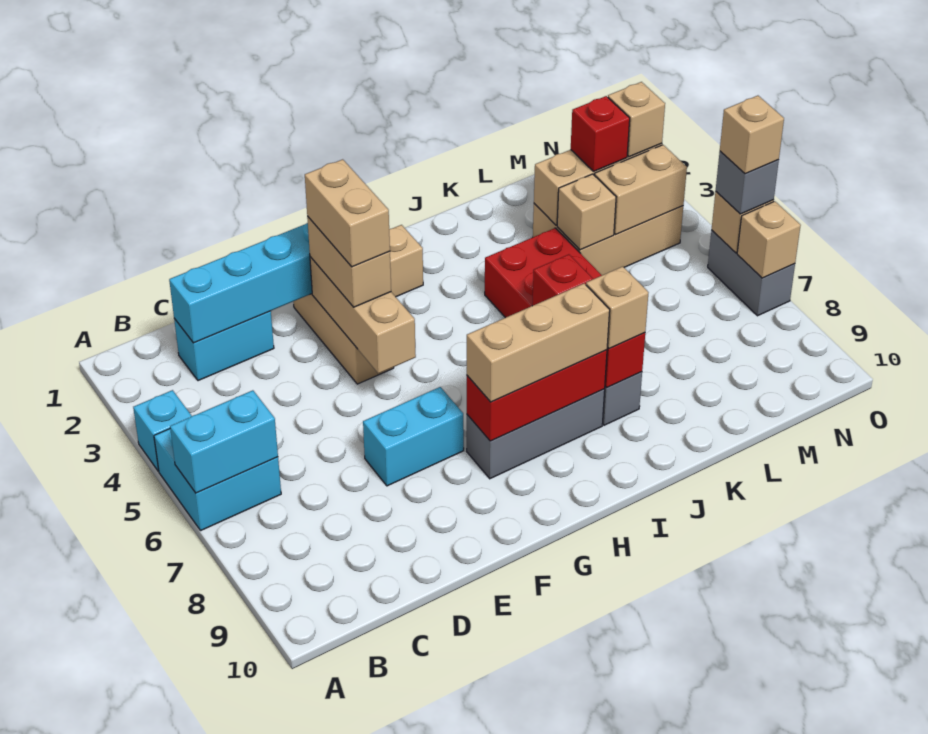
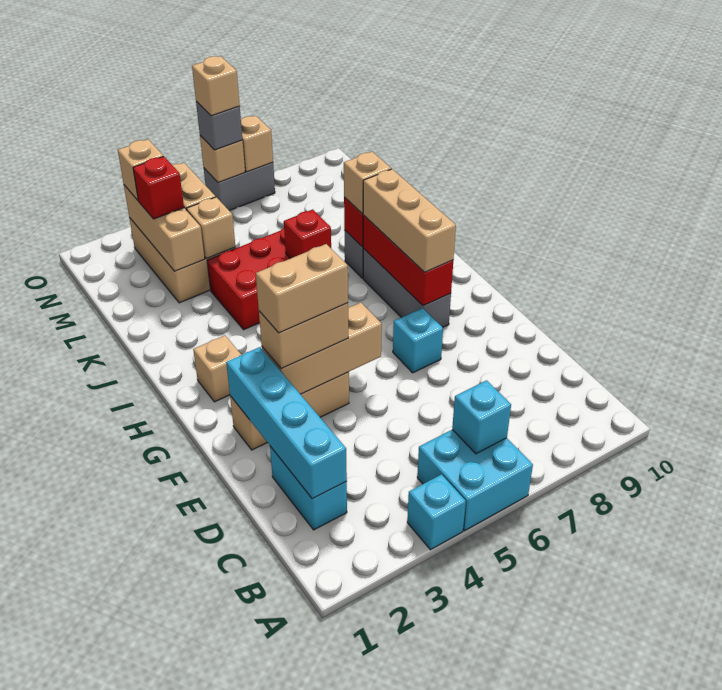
cyan brick A6:B6 level 2 -> cyan brick B6 level 2
cyan brick E7:F7 level 1 -> cyan brick F7 level 1

